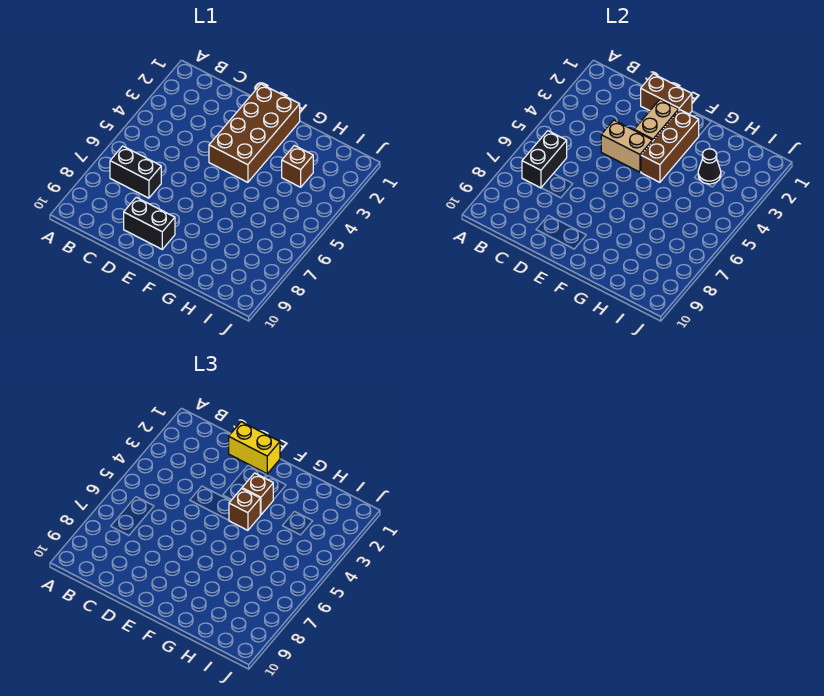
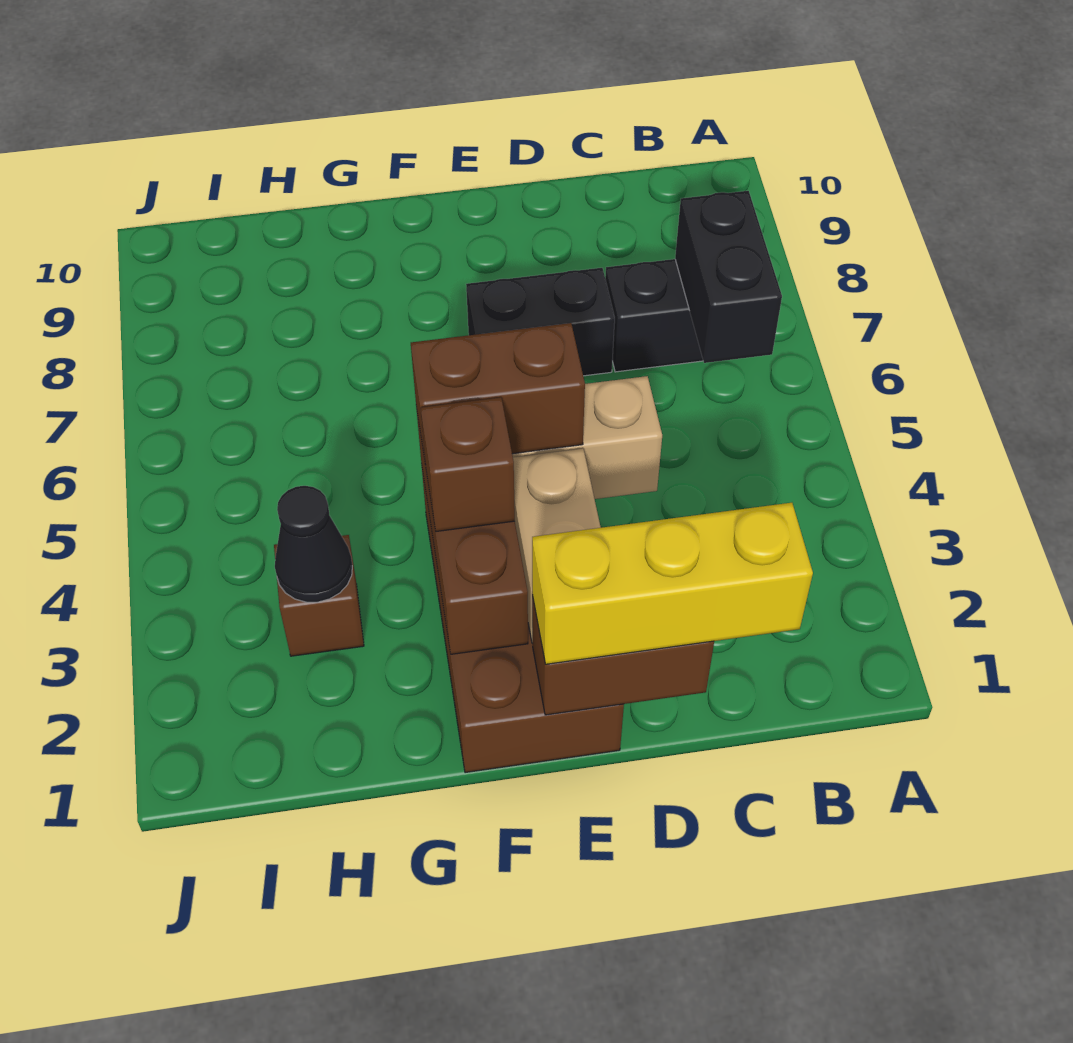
yellow brick D1:E1 level 3 -> yellow brick C1:E1 level 3
black brick D9:E9 level 1 -> black brick D7:E7 level 1
brown brick F4 level 3 -> brown brick E4:F4 level 3

